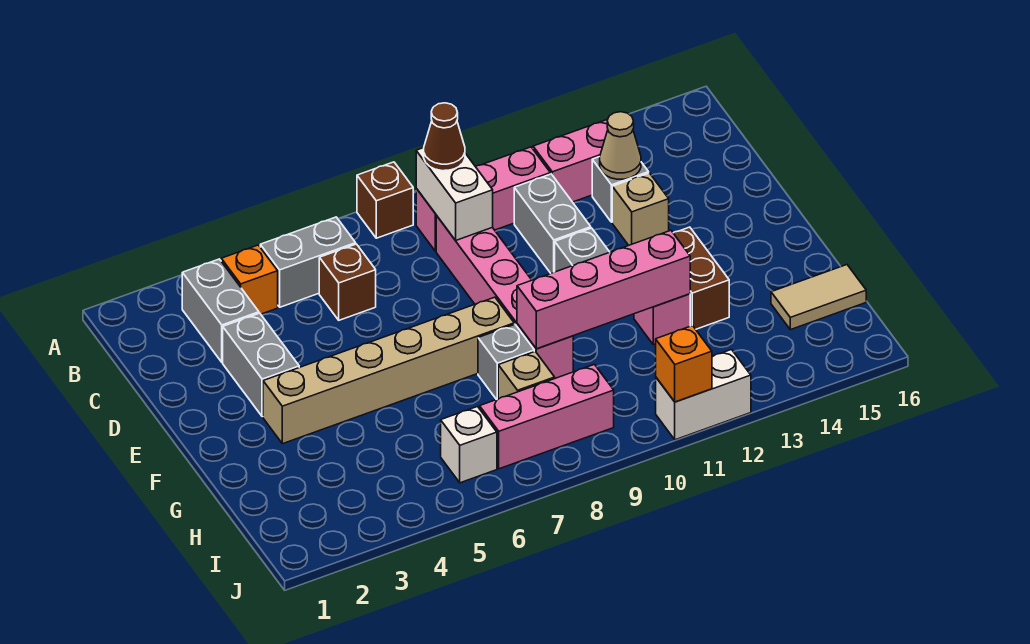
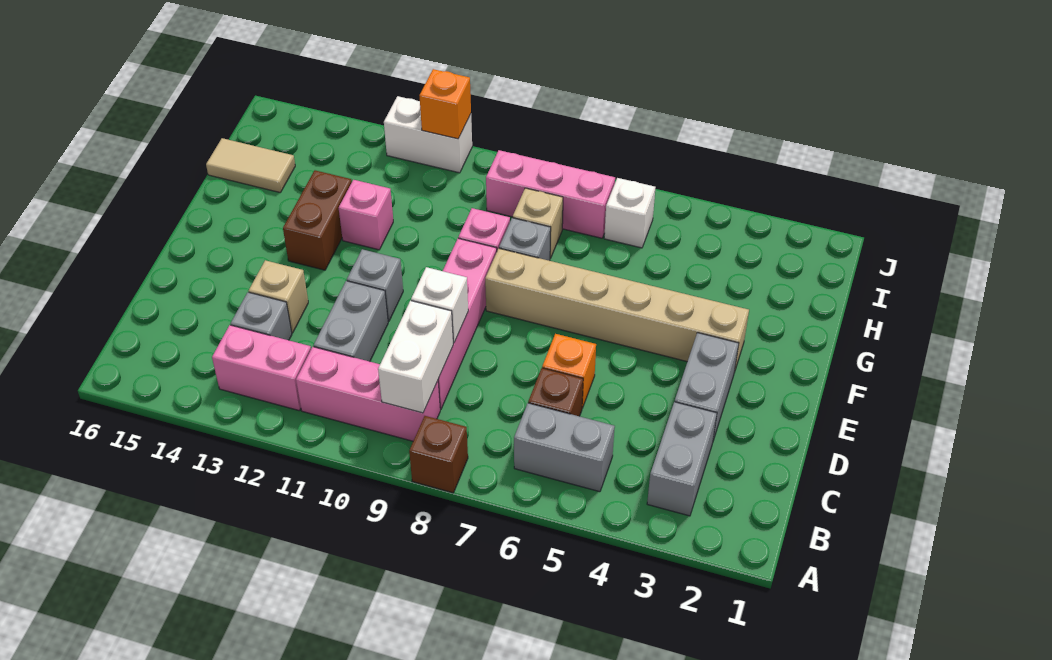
orange brick B4 level 1 -> orange brick D6 level 1
brown cone B9 level 3 -> none
tan cone C13 level 2 -> none
none -> white brick D9 level 2
pink brick G9:G12 level 2 -> none

